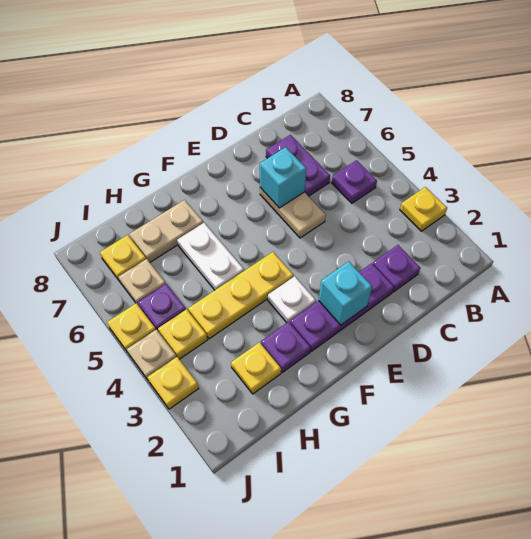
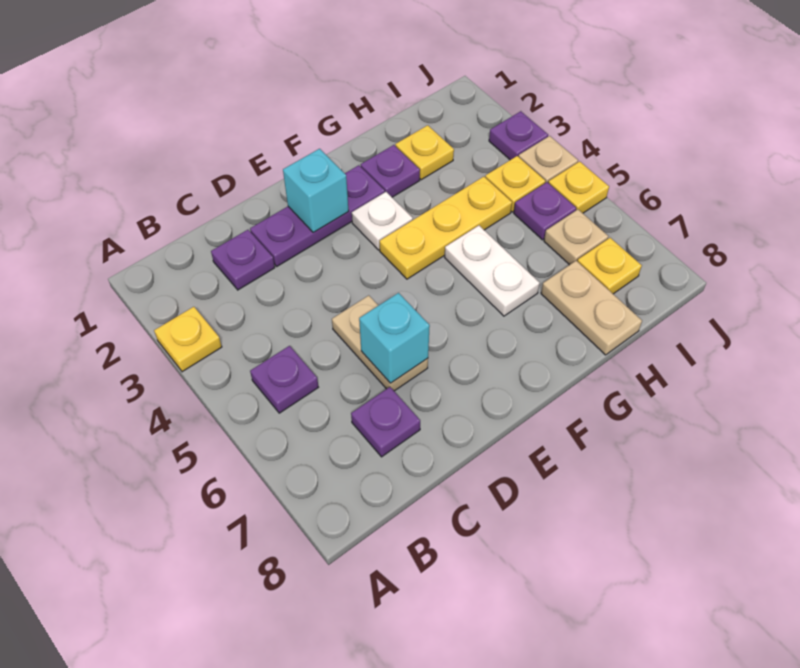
purple plate C6:C7 level 1 -> purple plate C7 level 1
tan plate G7:H7 level 1 -> tan plate H7:H8 level 1
yellow plate J3 level 1 -> purple plate J3 level 1

